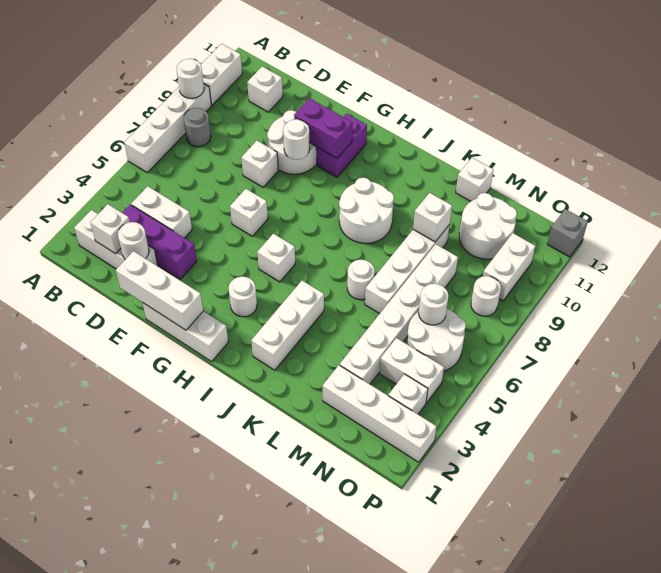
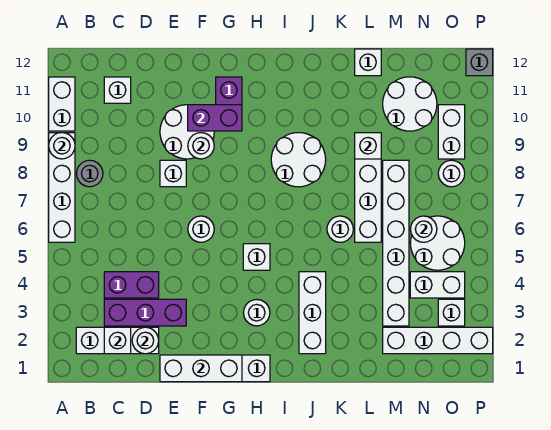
white brick C4:D4 level 1 -> purple brick C4:D4 level 1
white brick F6 level 1 -> white round brick F6 level 1

